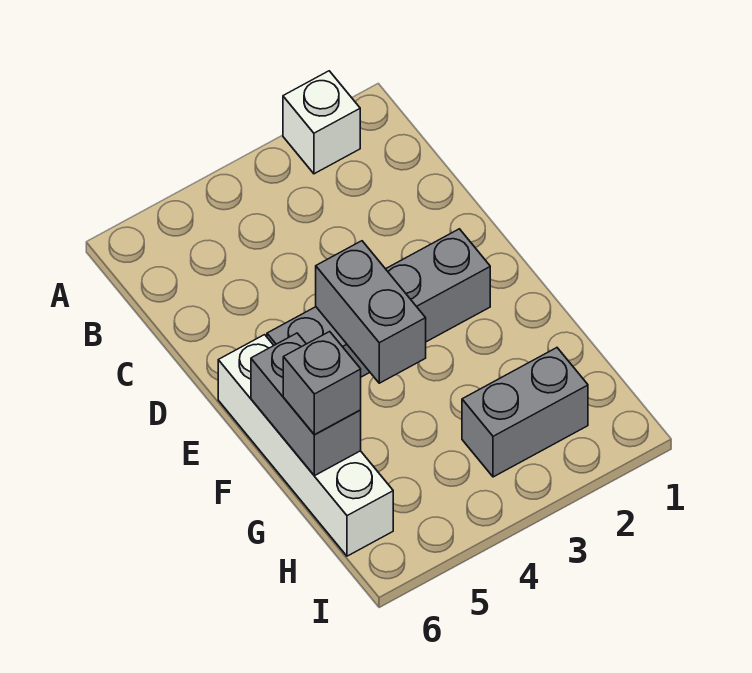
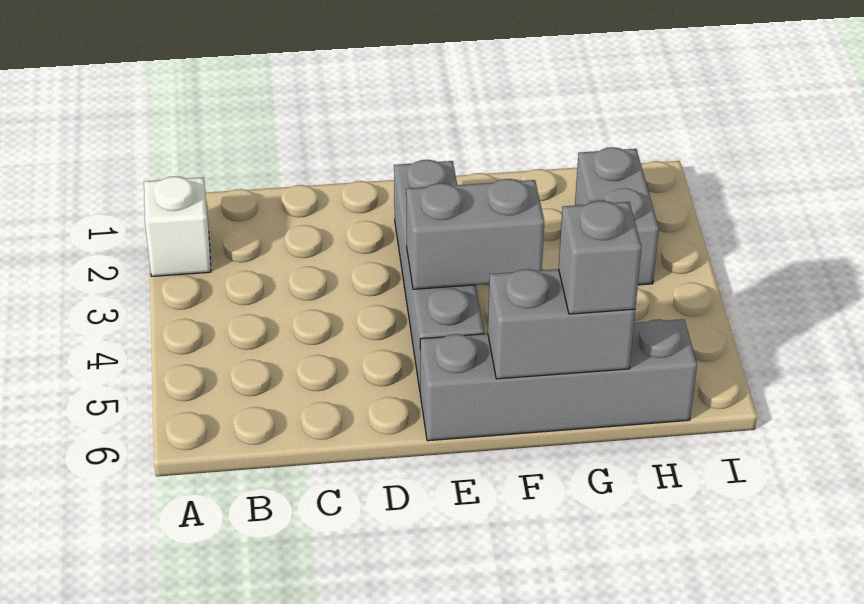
white brick E6:H6 level 1 -> grey brick E6:H6 level 1

